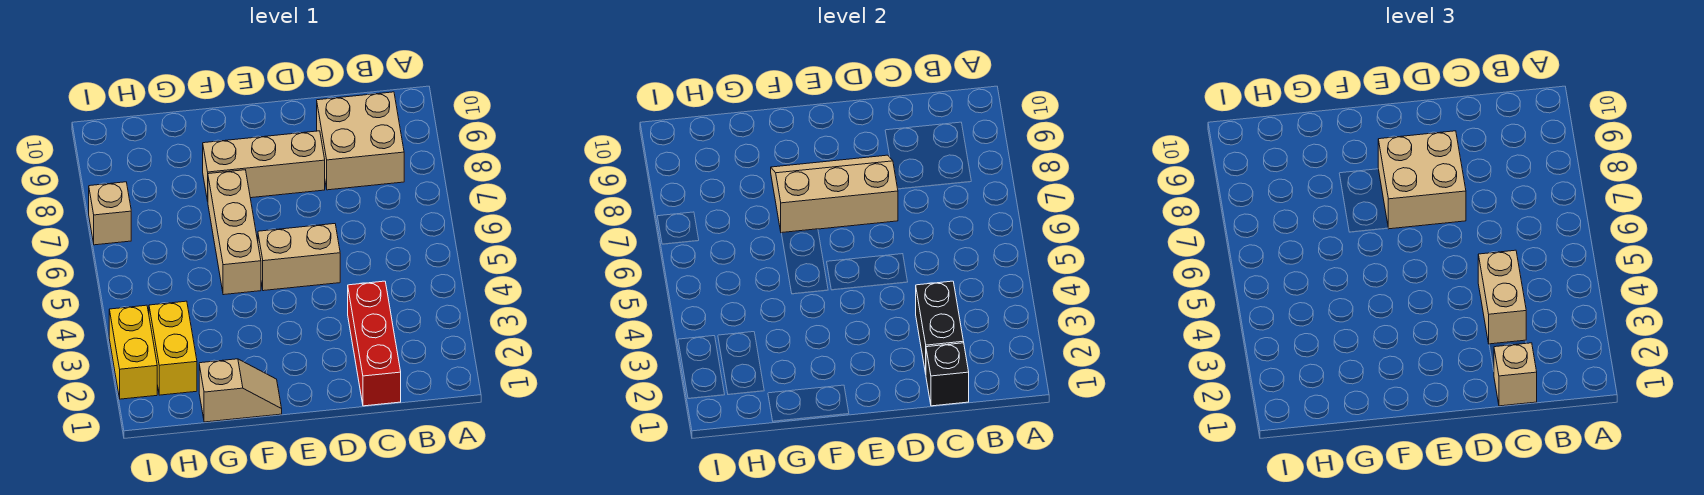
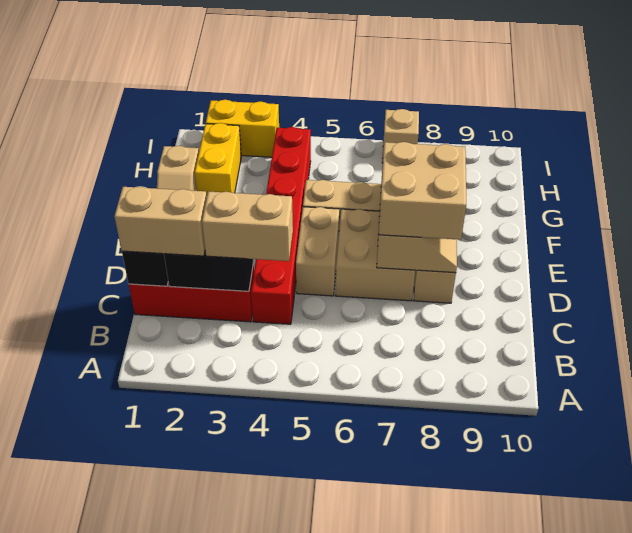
tan brick B8:C9 level 1 -> tan brick D6:E7 level 1
tan brick C1 level 3 -> tan brick C1:C2 level 3
none -> red brick C4:H4 level 1
yellow brick H2:H3 level 1 -> yellow brick G2:H2 level 1

